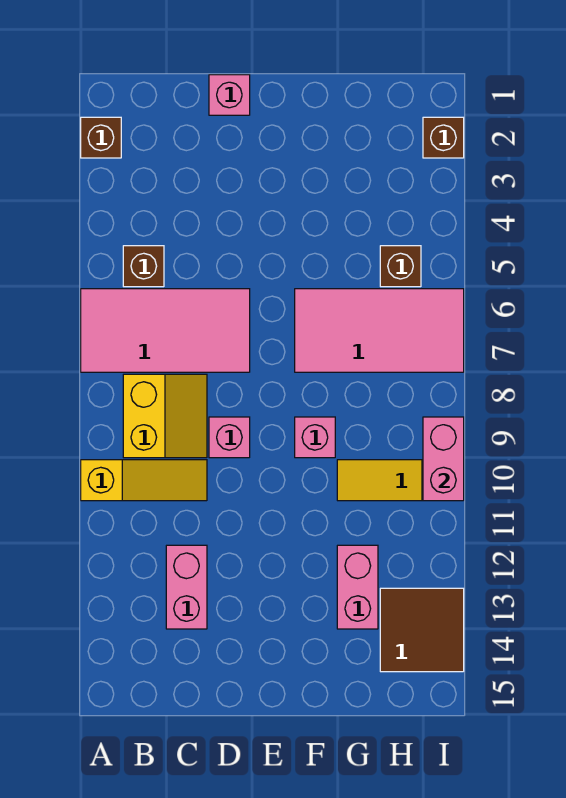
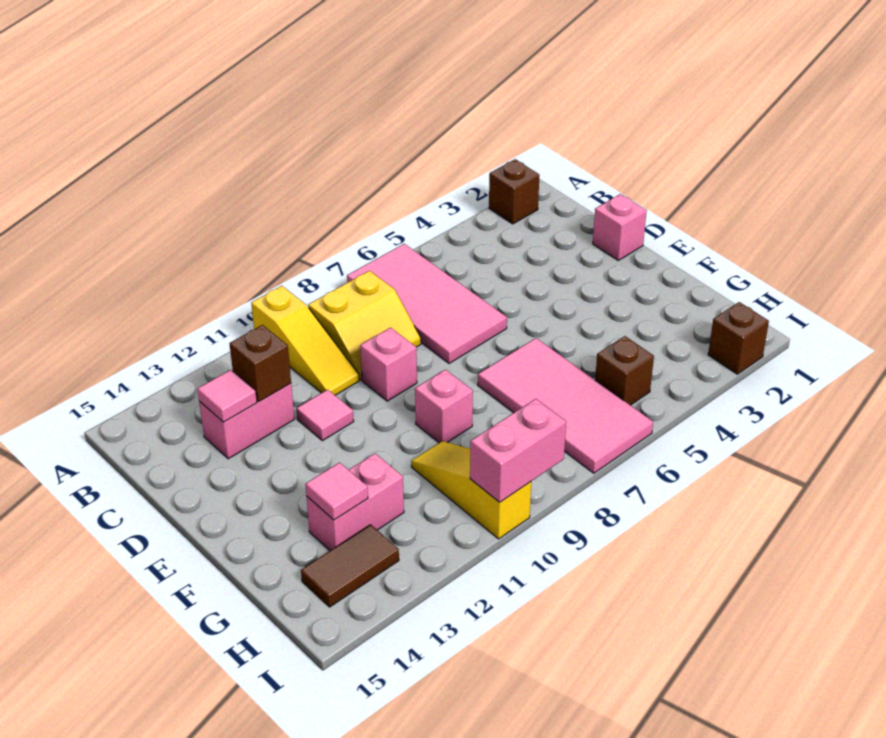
brown brick B5 level 1 -> brown brick C12 level 2
none -> pink tile C13 level 2
none -> pink tile D11 level 1
none -> pink tile G13 level 2
brown tile H13:I14 level 1 -> brown tile H13:H14 level 1

